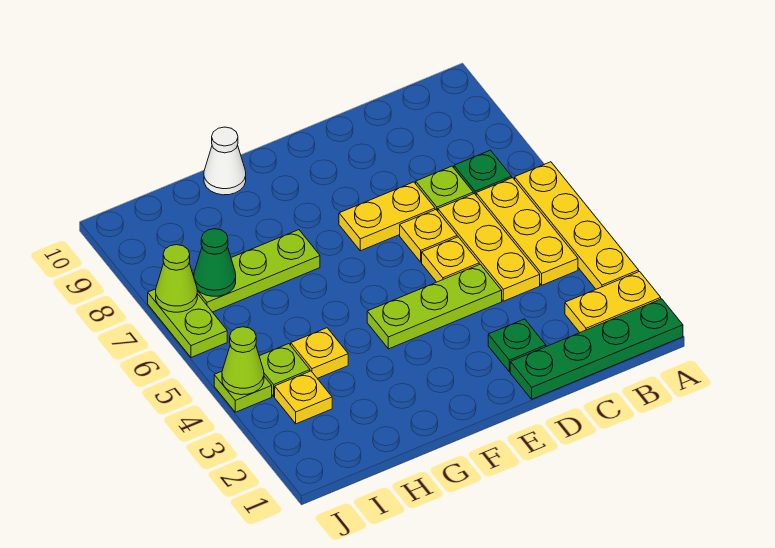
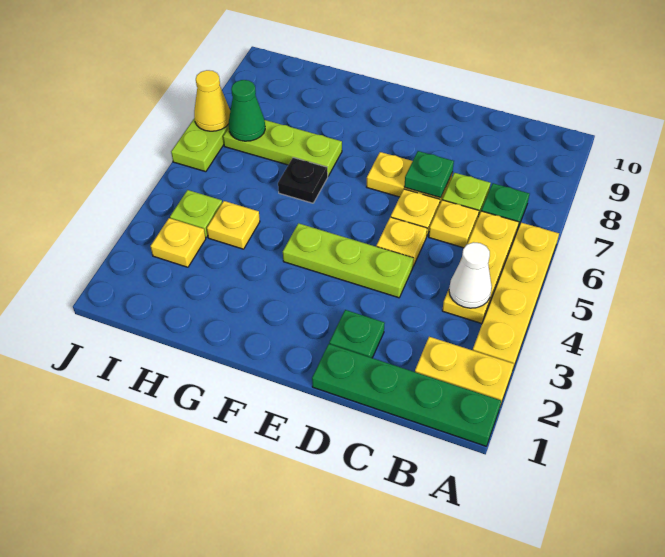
yellow plate C4:C6 level 1 -> yellow plate C6 level 1
none -> green plate D7 level 2
none -> black plate G6 level 1
white cone G10 level 1 -> white cone B4 level 2
lime plate J4 level 1 -> none
lime cone J4 level 2 -> none
lime cone J7 level 2 -> yellow cone J7 level 2

